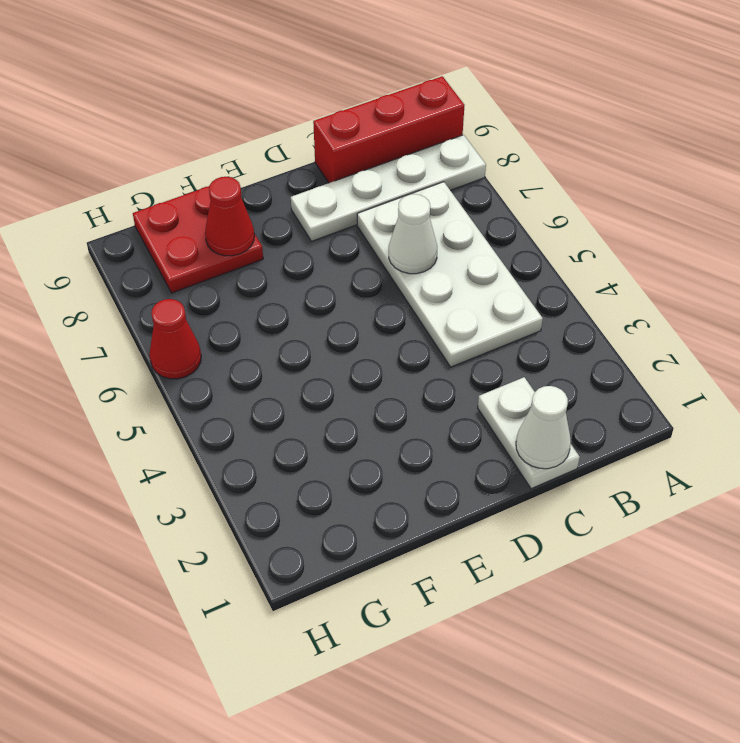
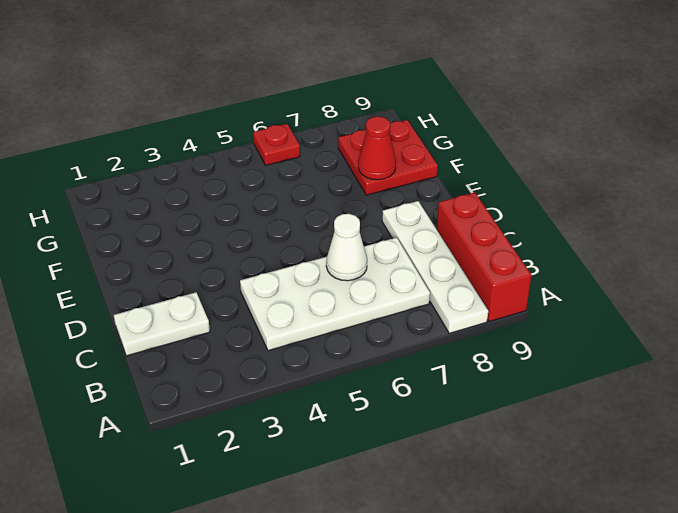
white cone C1 level 2 -> none
red cone H6 level 1 -> red plate H6 level 1

